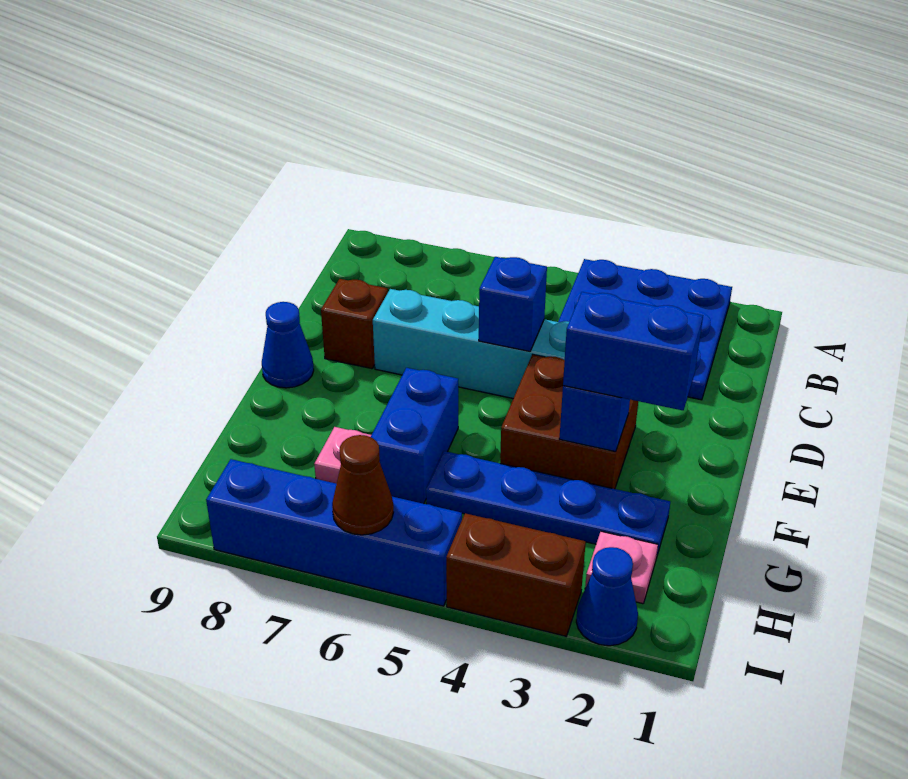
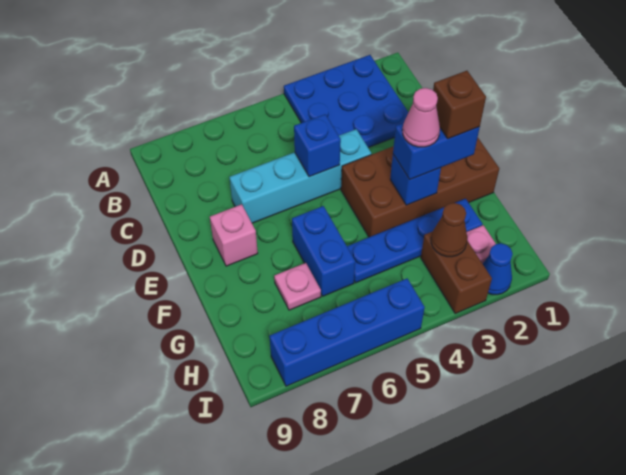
brown brick D8 level 1 -> brown brick F2 level 4
brown brick E3:F4 level 1 -> brown brick E1:F4 level 1
none -> pink brick E8 level 1
blue cone E9 level 1 -> none
none -> pink cone F3 level 4
brown brick I3:I4 level 1 -> brown brick H3:I3 level 1
brown cone I6 level 2 -> brown cone H3 level 2

